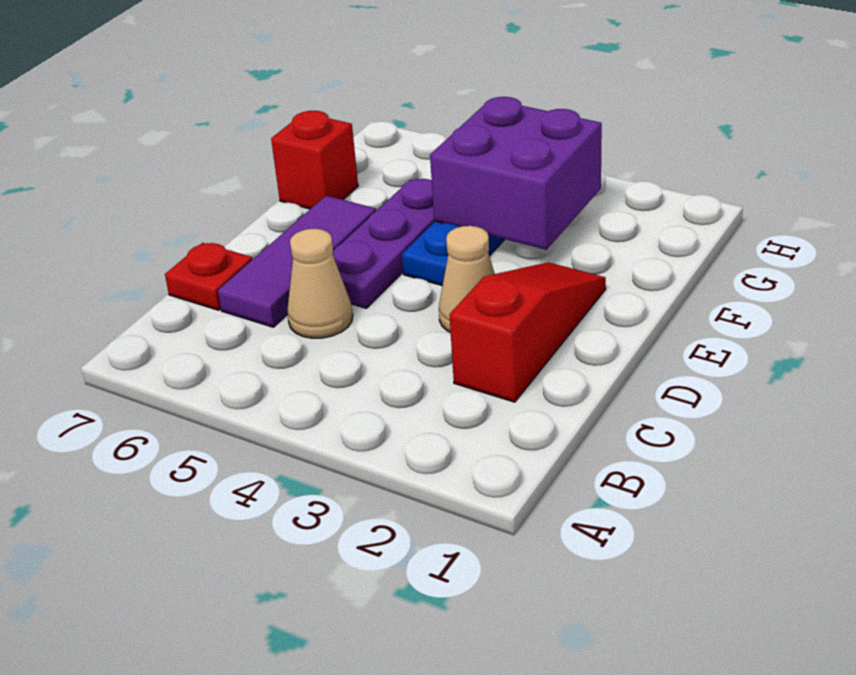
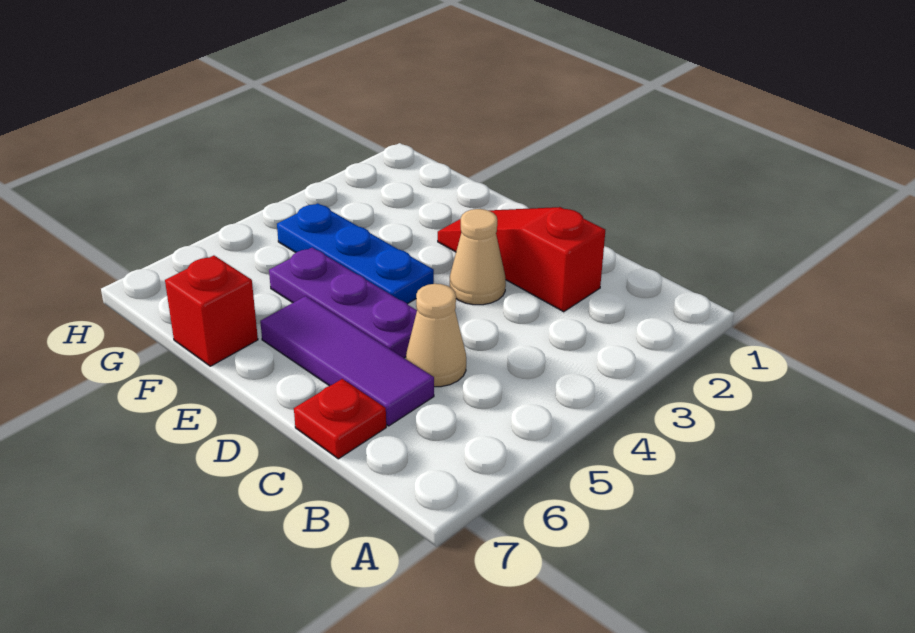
purple brick F3:G4 level 2 -> none

